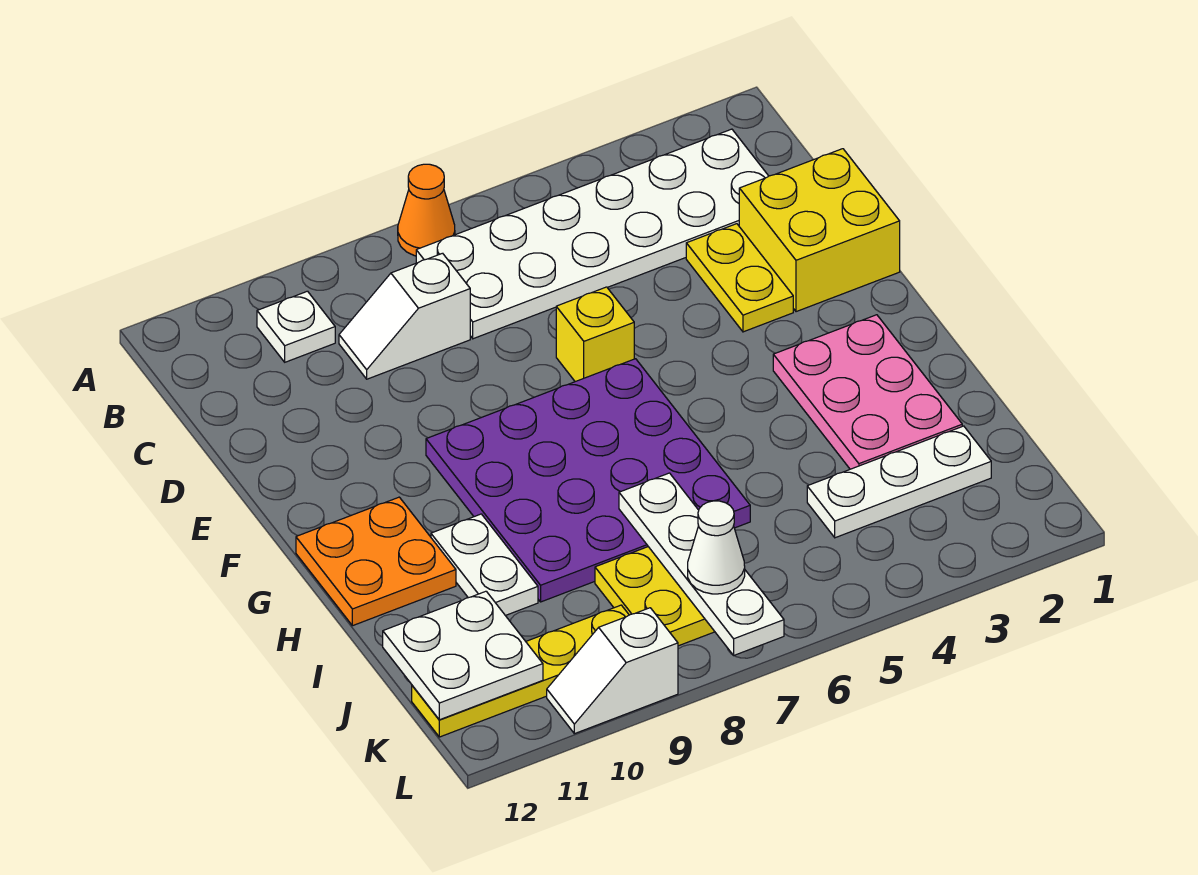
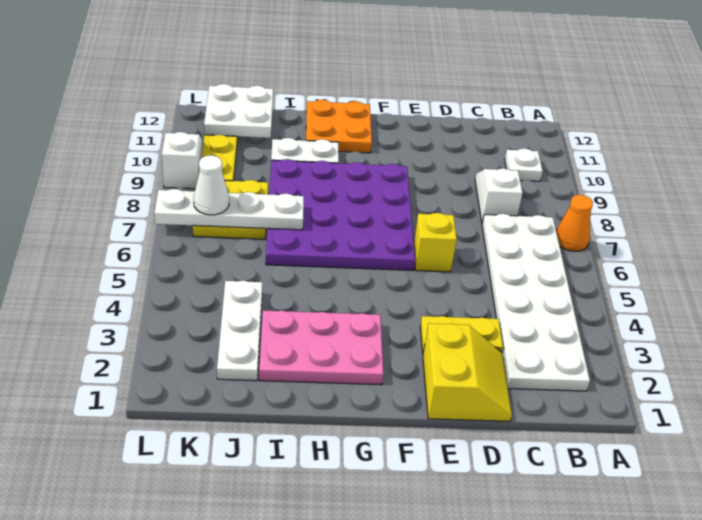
yellow brick D1:E2 level 1 -> yellow slope D1:E2 level 1 top E

